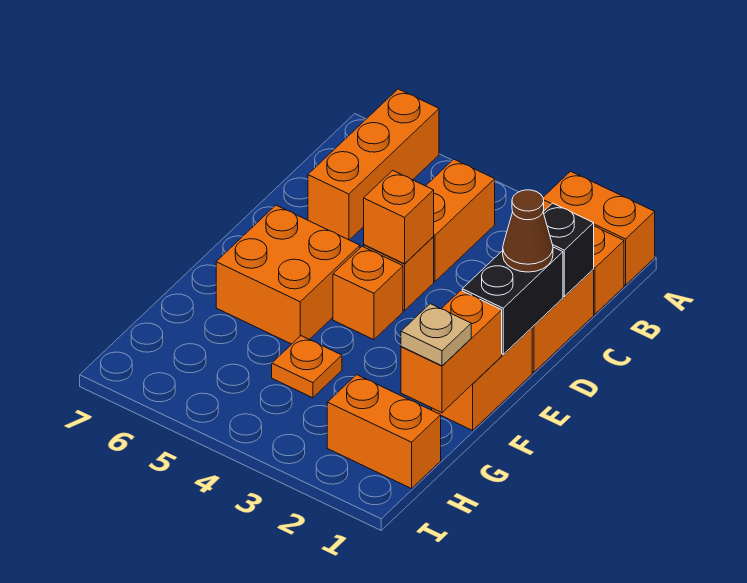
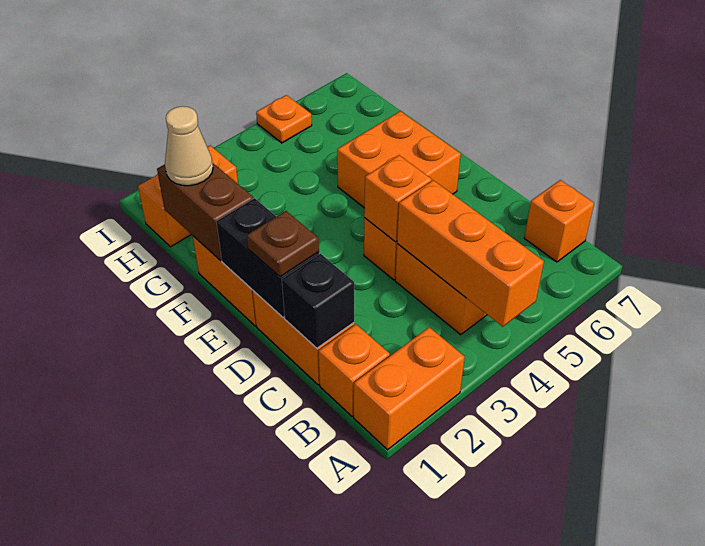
orange brick A6:C6 level 1 -> orange brick A4:C4 level 2
brown cone D1 level 3 -> brown plate D1 level 3
orange brick E4 level 1 -> orange brick B7 level 1
orange brick F1:G1 level 2 -> brown brick F1:G1 level 2
tan plate G1 level 3 -> tan cone G1 level 3
orange plate G4 level 1 -> orange plate I5 level 1

